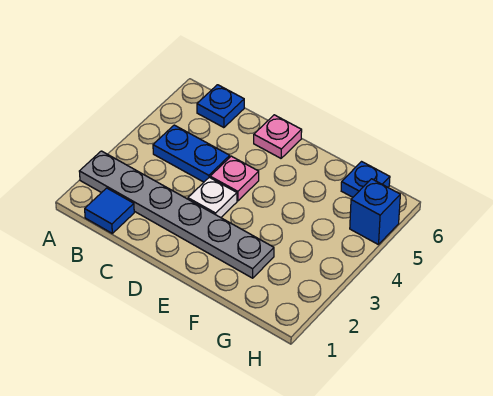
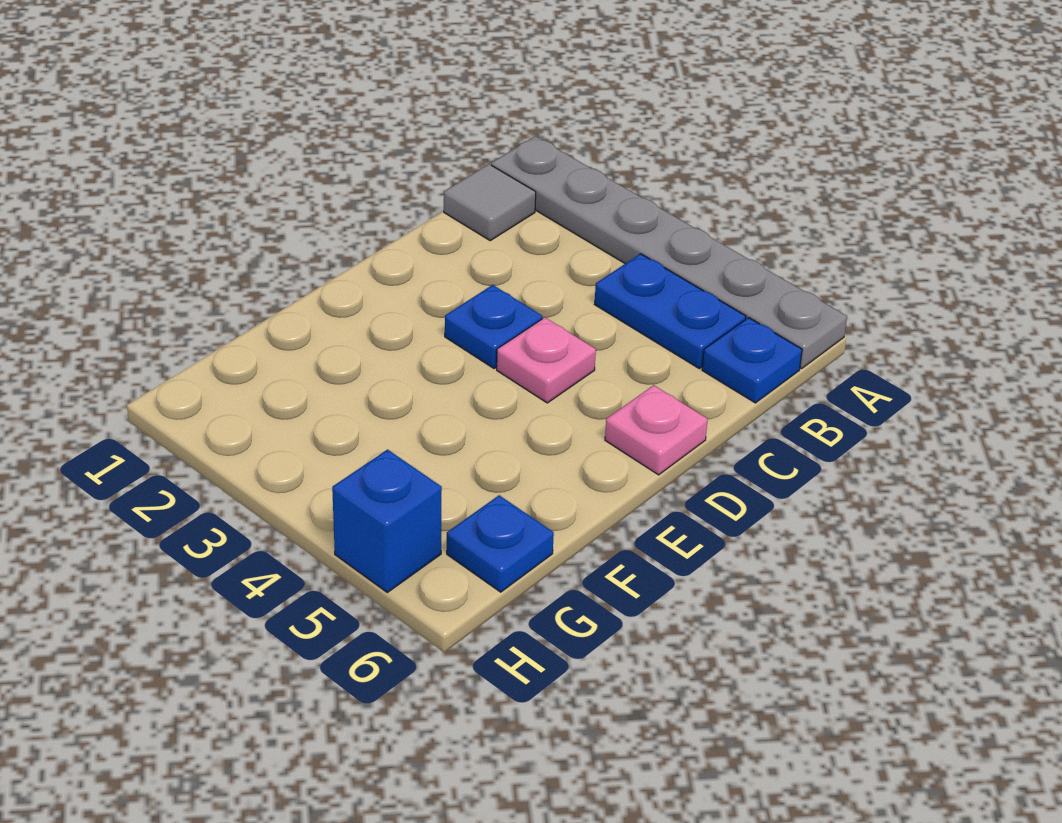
grey plate A2:F2 level 1 -> grey plate A1:A6 level 1
blue tile B1 level 1 -> grey tile B1 level 1
blue plate B4:C4 level 1 -> blue plate B4:B5 level 1
white plate D3 level 1 -> blue plate D3 level 1

